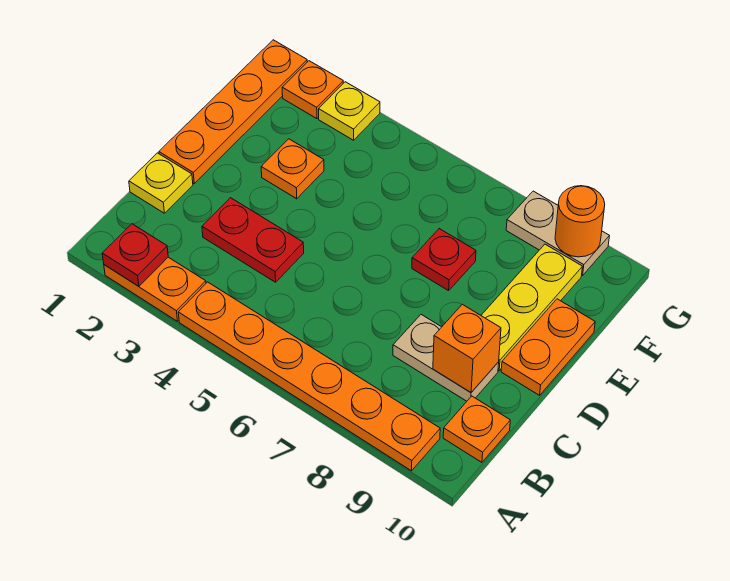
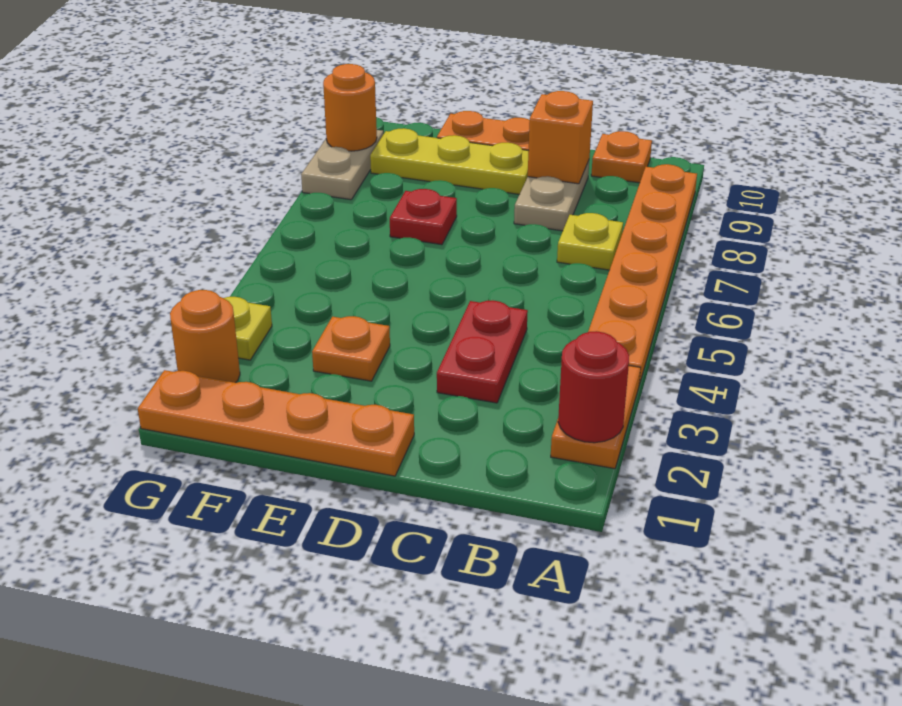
red plate A2 level 2 -> red round brick A2 level 2
yellow plate C1 level 1 -> yellow plate B7 level 1
orange plate G2 level 1 -> orange round brick G2 level 1

